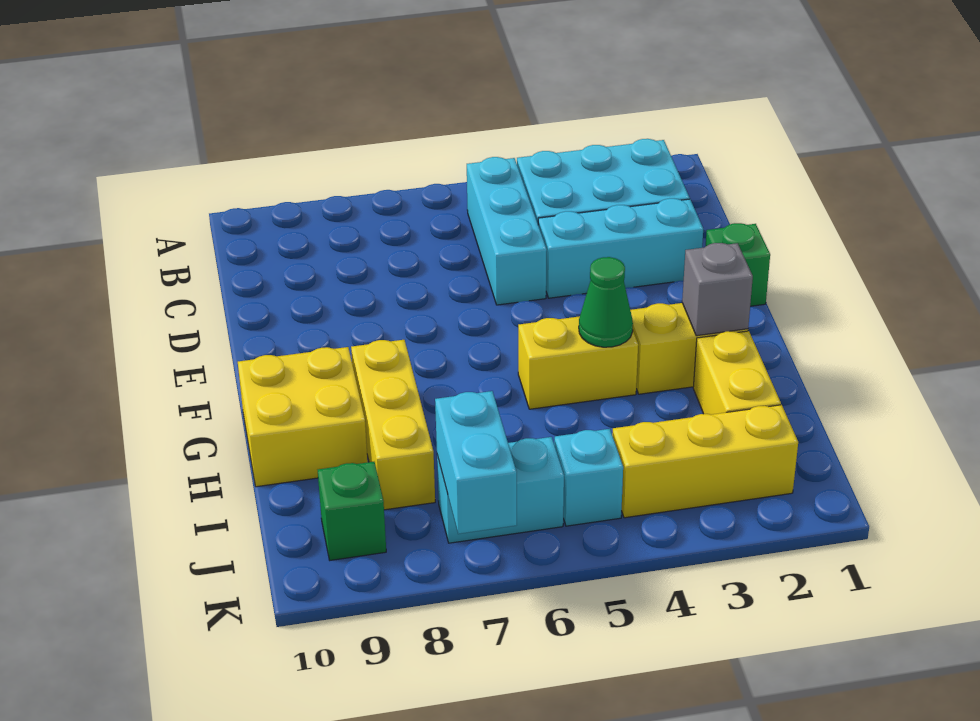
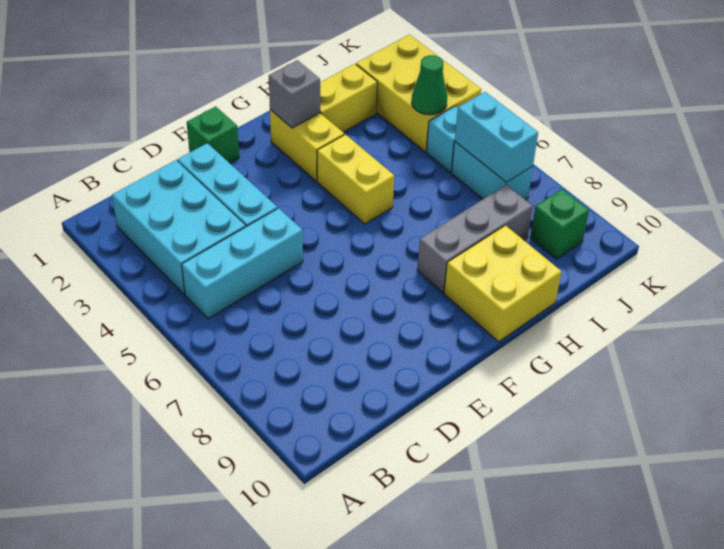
green cone G4 level 2 -> green cone J4 level 2
yellow brick G8:I8 level 1 -> grey brick G8:I8 level 1
yellow brick J2:J4 level 1 -> yellow brick J2:K4 level 1
cyan brick J7:K7 level 2 -> cyan brick J6:J7 level 2

